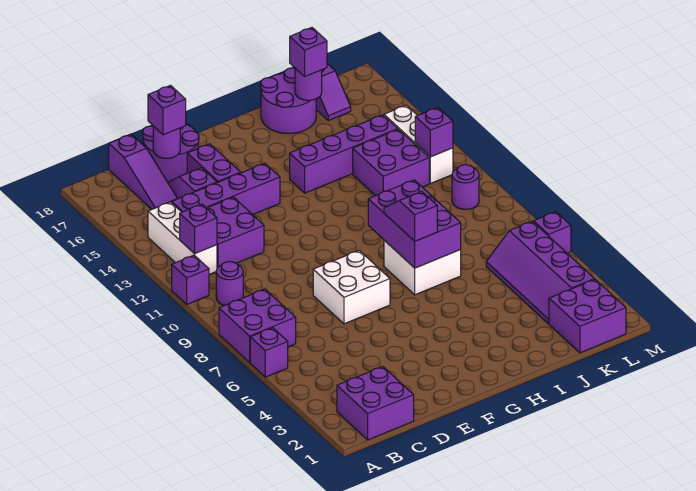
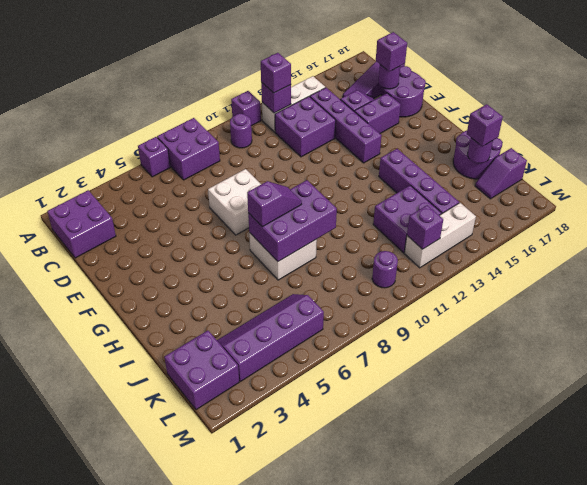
purple brick M6 level 1 -> purple brick B12 level 3

